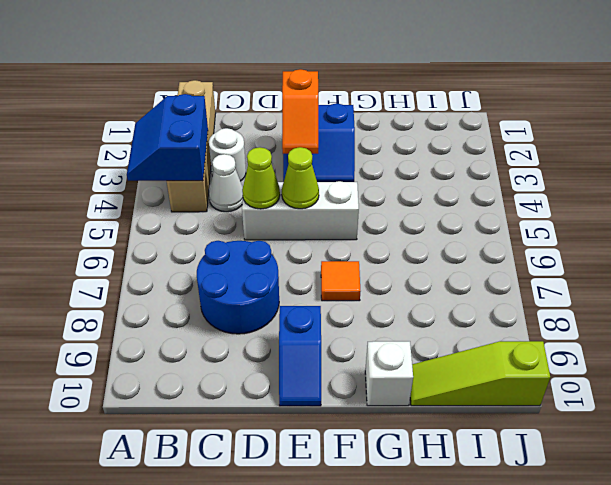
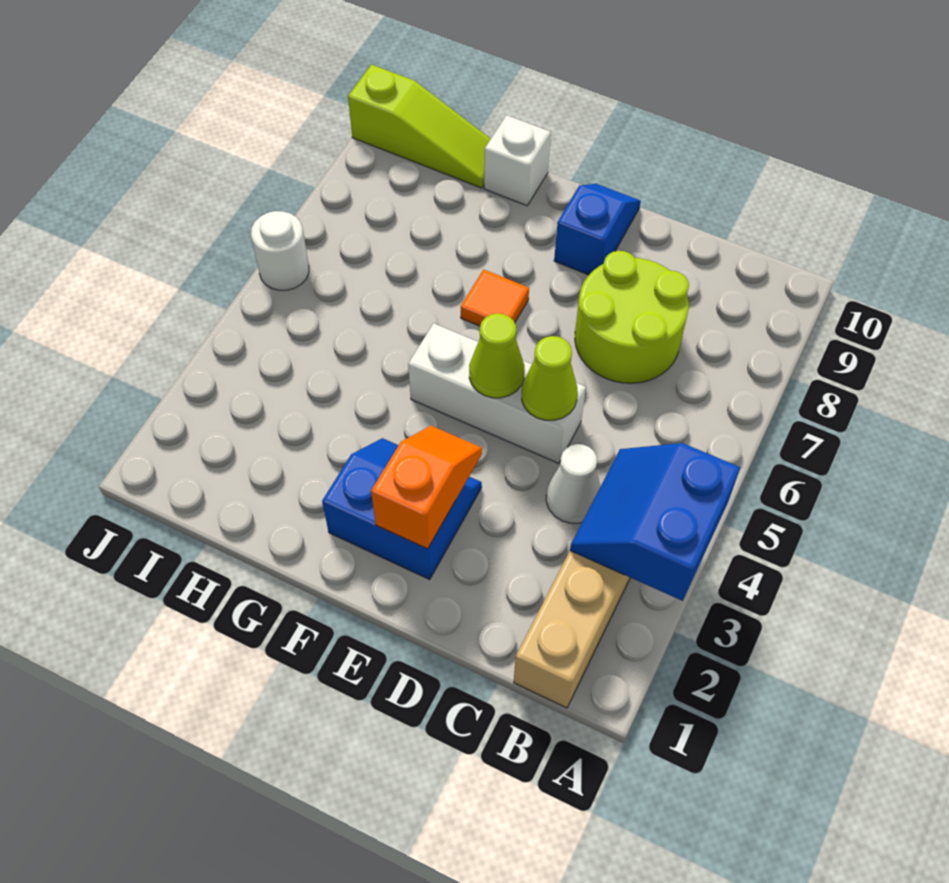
blue slope A3:B4 level 2 top B -> blue slope A3:B4 level 2 top A
white round brick C3 level 1 -> white round brick J6 level 1
blue round brick C7:D8 level 1 -> lime round brick C7:D8 level 1

